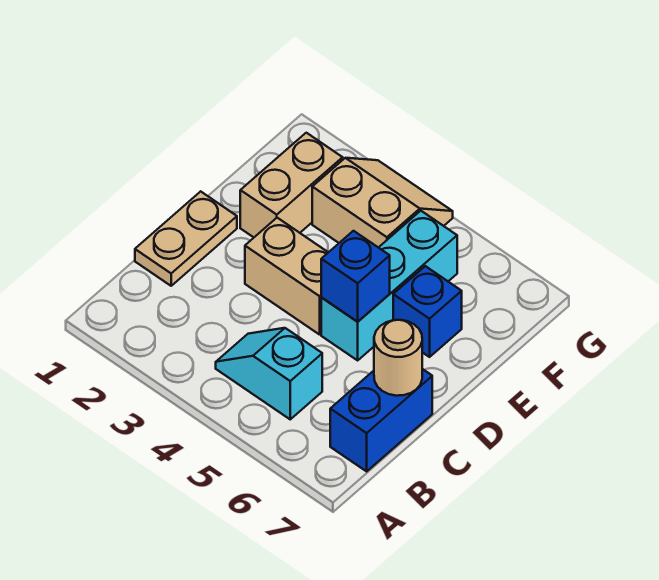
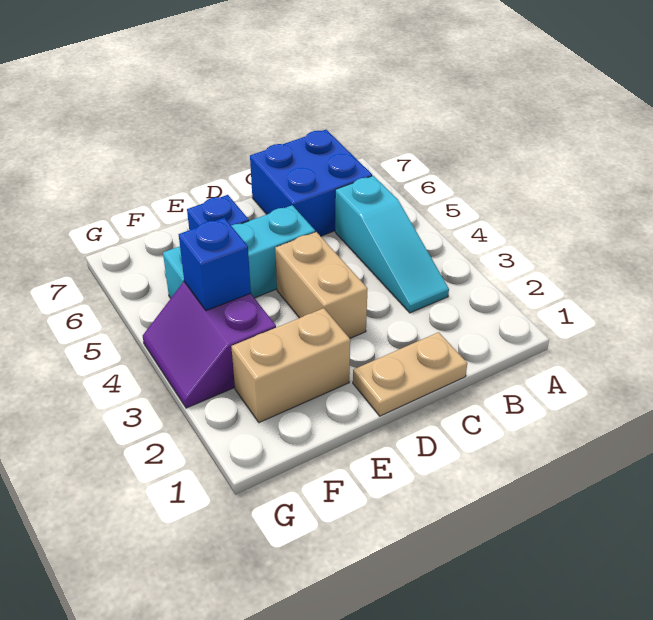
cyan slope B4:B5 level 1 top 5 -> cyan slope B3:B5 level 1 top 5
blue brick B7:C7 level 1 -> blue brick B6:C7 level 1
tan round brick C7 level 2 -> none
blue brick D5 level 2 -> blue brick F4 level 2
tan slope F3:G4 level 1 top F -> purple slope F3:G4 level 1 top F

